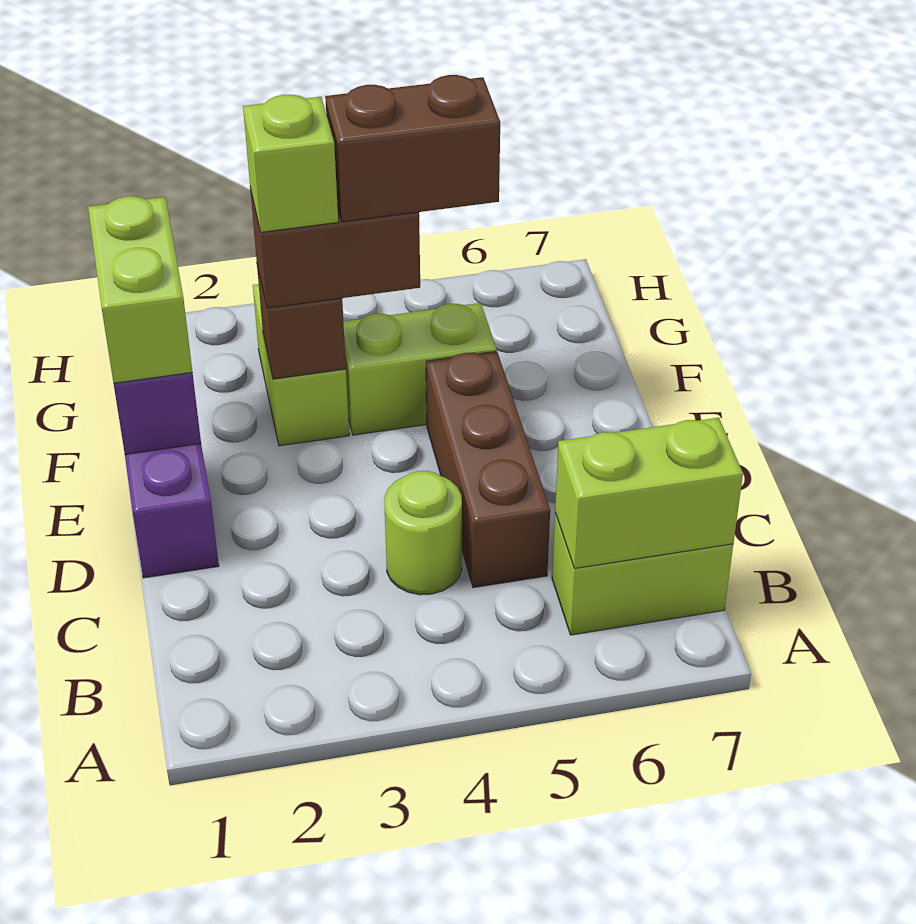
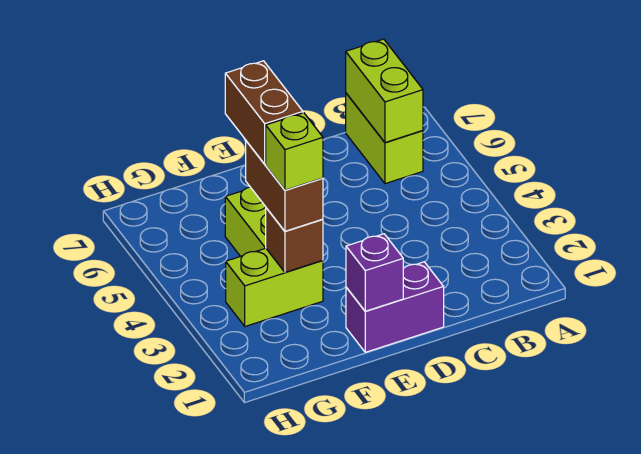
lime round brick C4 level 1 -> none
brown brick C5:E5 level 1 -> none
lime brick E1:F1 level 3 -> none

